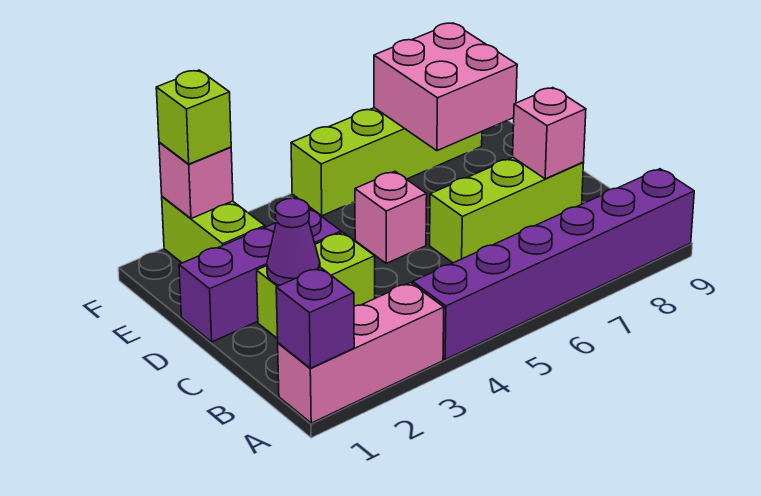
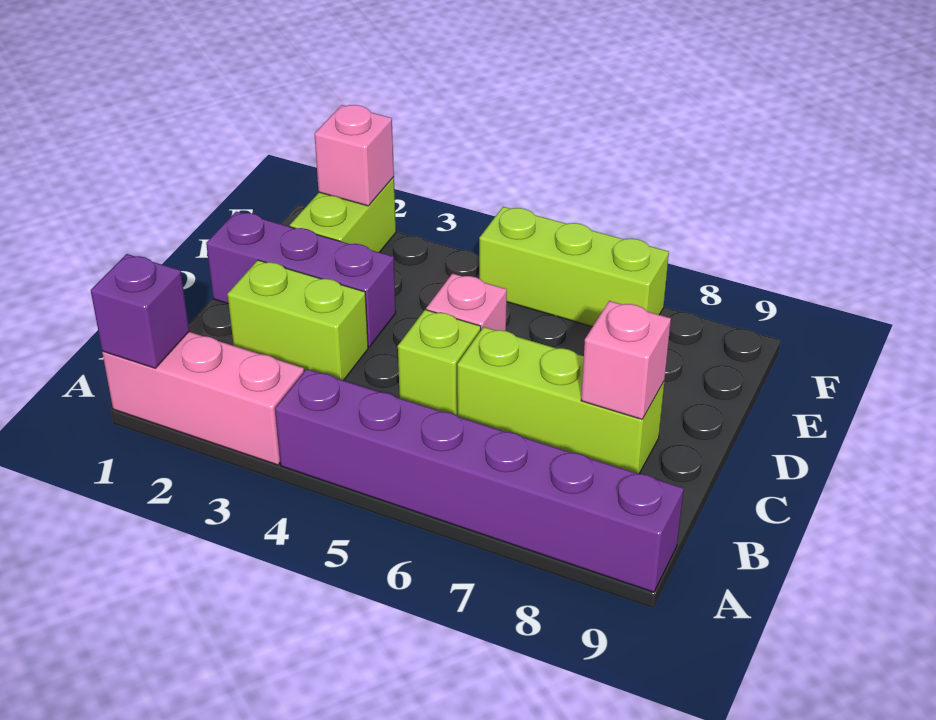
purple cone C2 level 2 -> none
pink brick E7:F8 level 2 -> none
lime brick F2 level 3 -> lime brick C5 level 1
lime brick F5:F8 level 1 -> lime brick F5:F7 level 1

